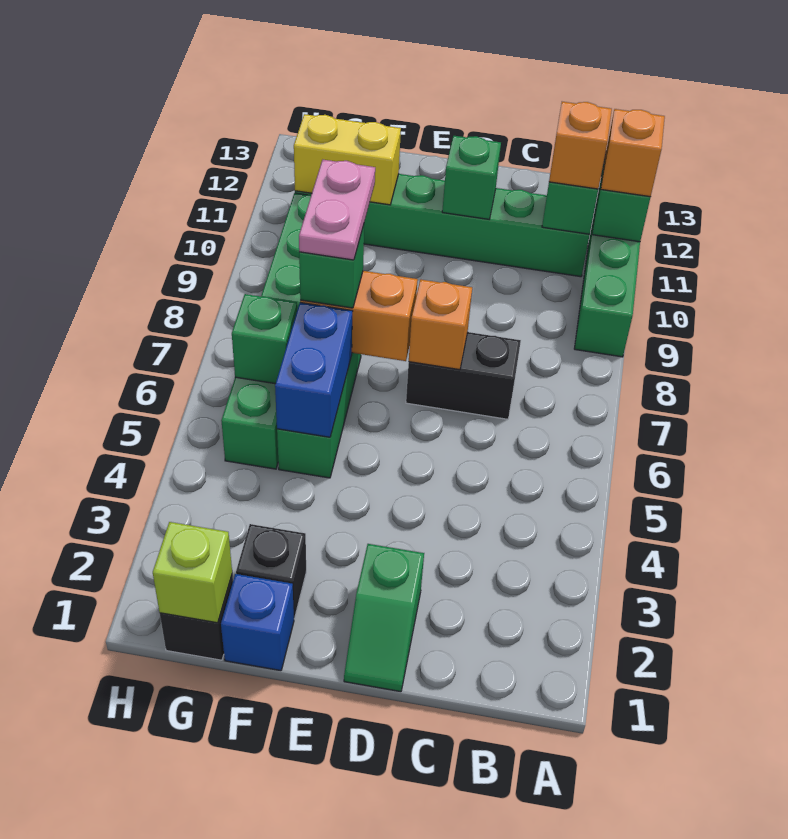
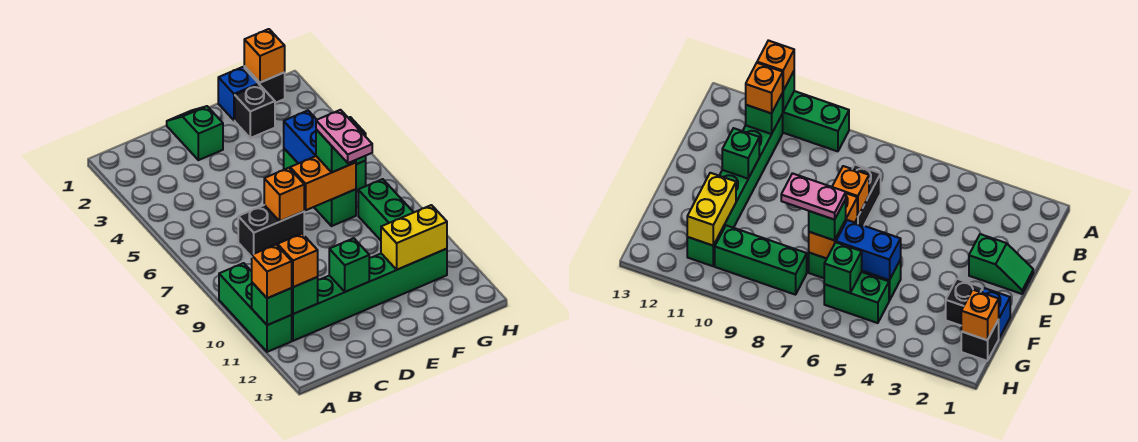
lime brick G1 level 2 -> orange brick G1 level 2

